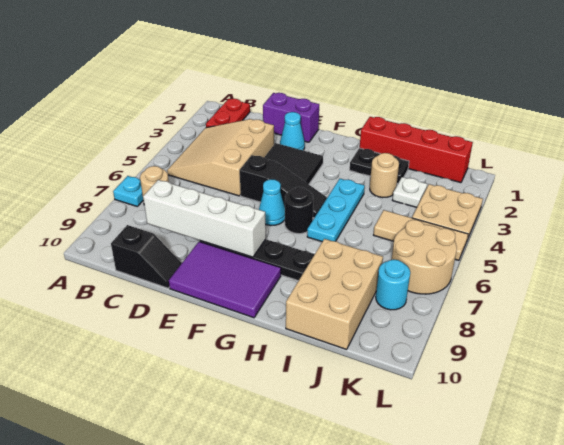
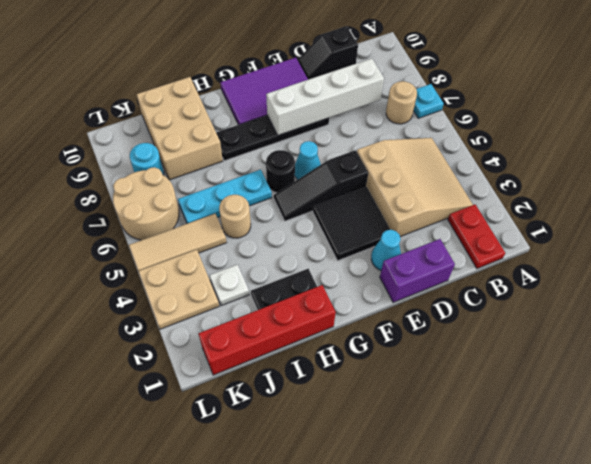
cyan plate H4:H6 level 1 -> cyan plate H6:J6 level 1
tan round brick I3 level 1 -> tan round brick I5 level 1

